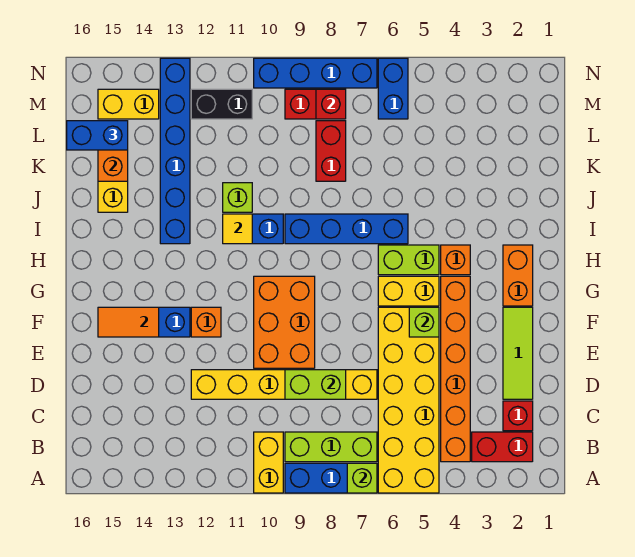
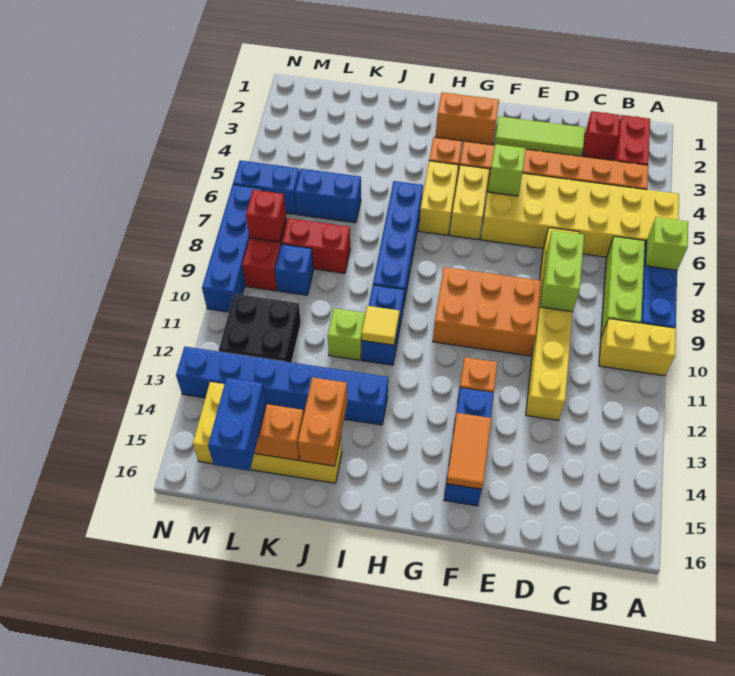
lime brick H5:H6 level 1 -> yellow brick H5:H6 level 1
none -> orange brick J14:J15 level 2
none -> blue brick K6:L6 level 1
none -> blue brick L9 level 1
black brick M11:M12 level 1 -> black brick L11:M12 level 1

